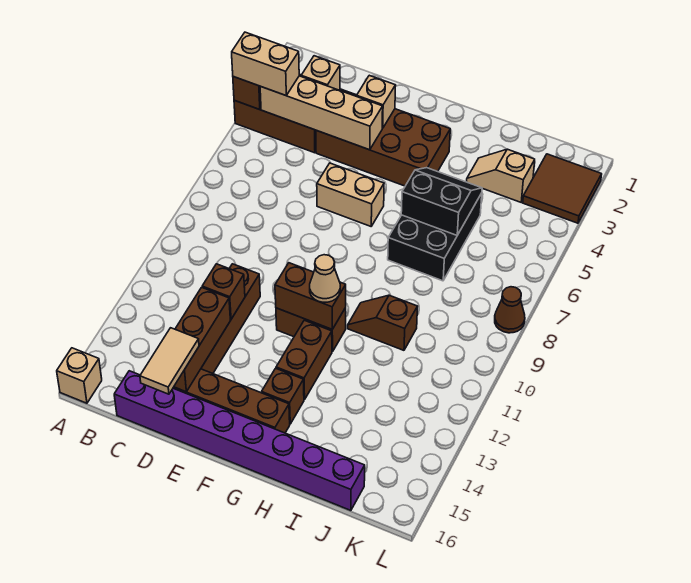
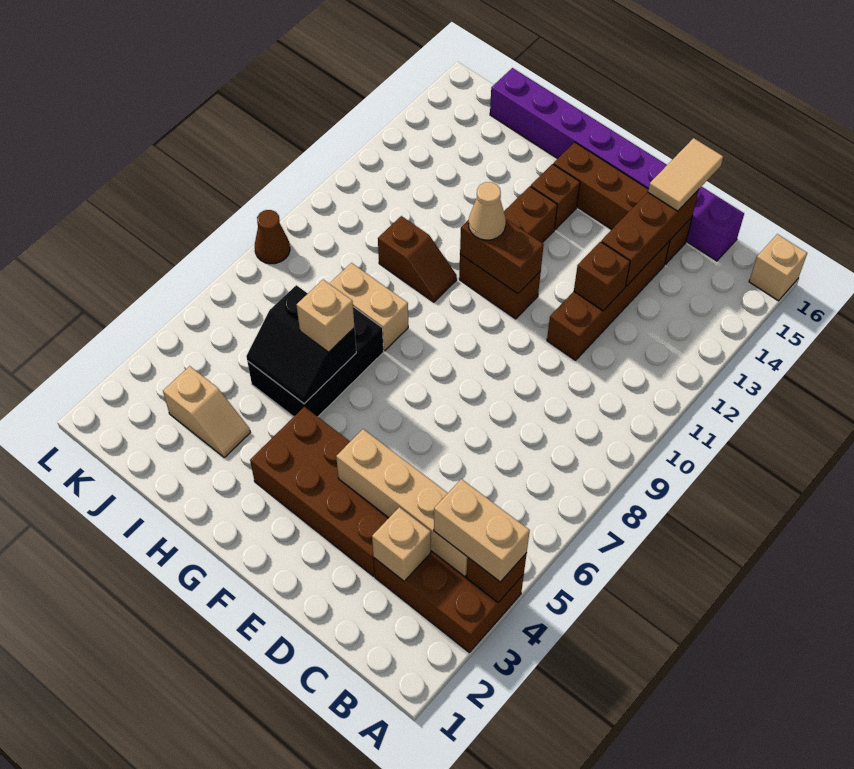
tan brick E3 level 2 -> tan brick H6 level 3
tan brick E6:F6 level 1 -> tan brick H8:I8 level 1
brown tile K2:L3 level 1 -> none

